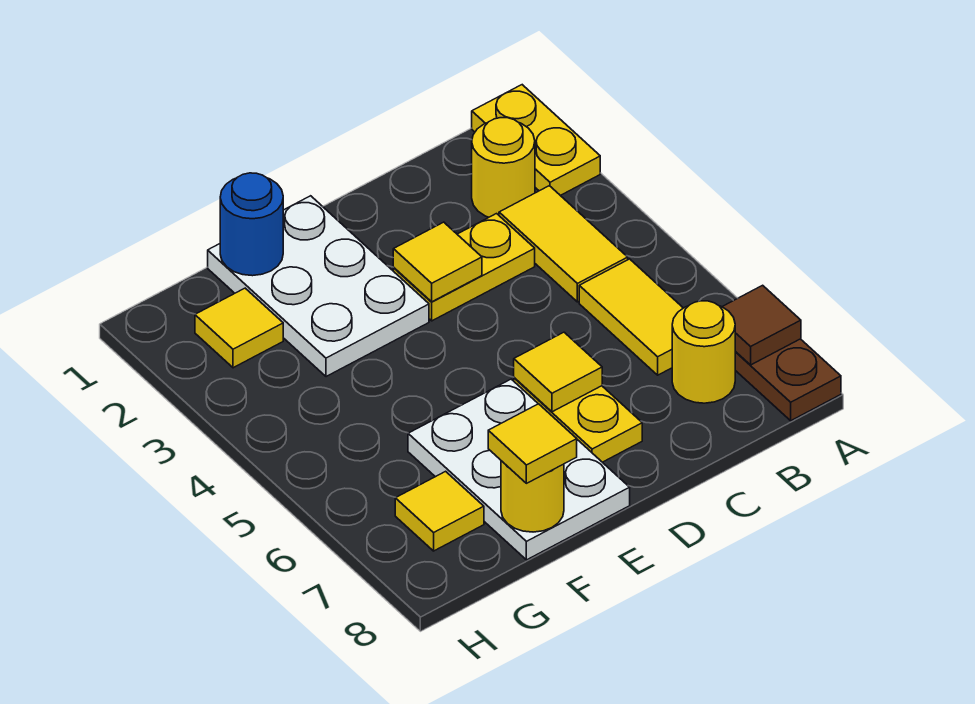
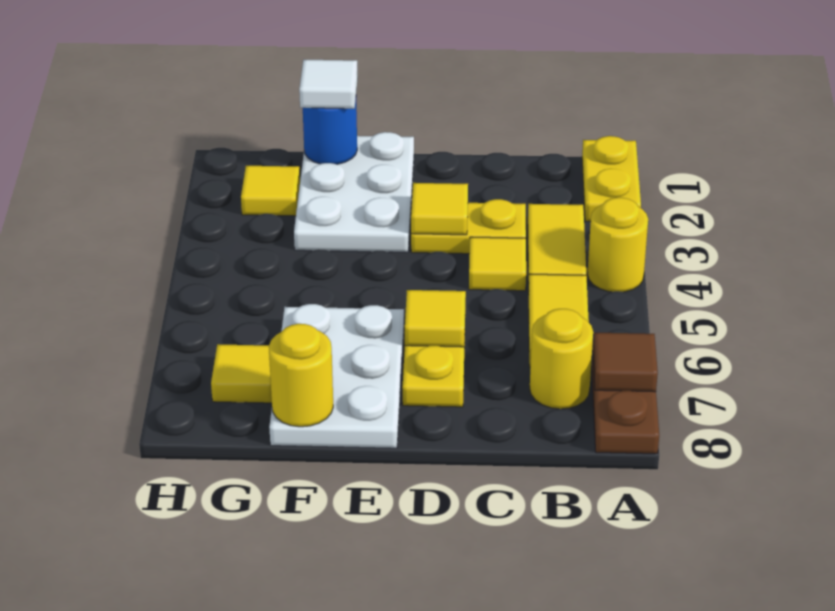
yellow round brick B2 level 1 -> yellow round brick A4 level 1
none -> white tile F1 level 3
yellow tile F8 level 3 -> yellow tile C4 level 1

